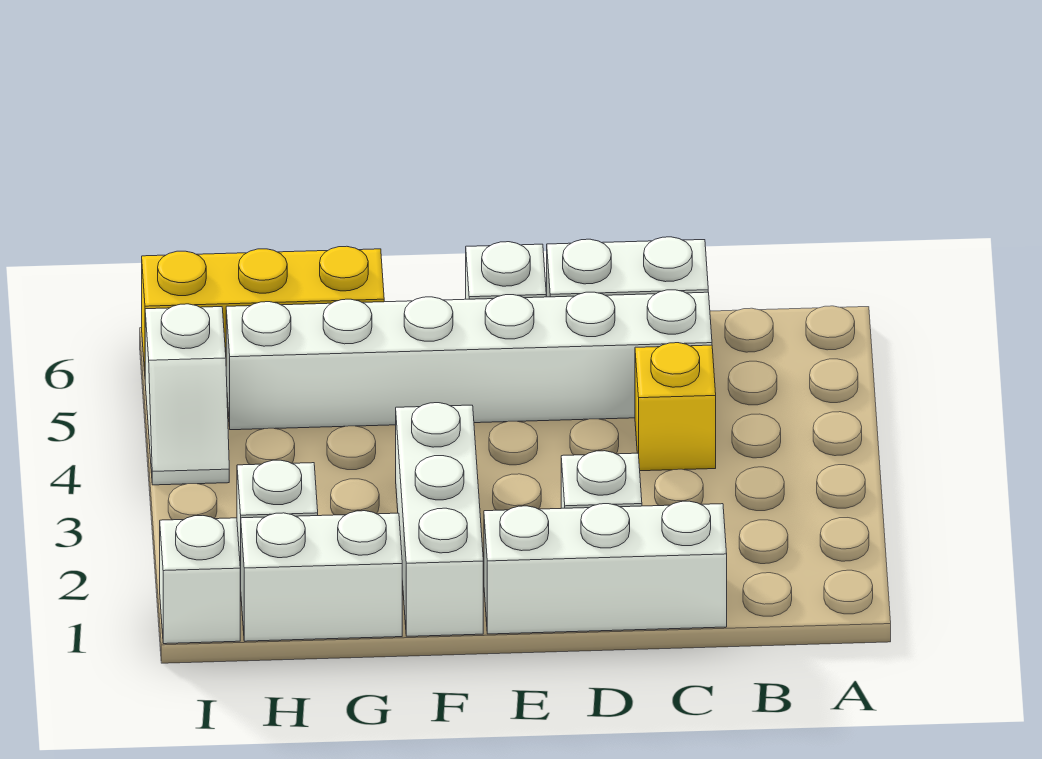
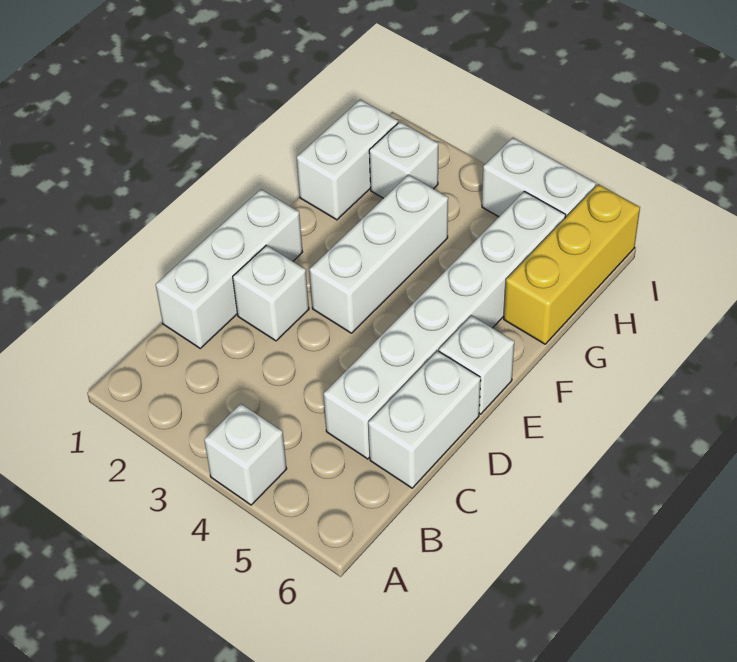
yellow brick C4 level 1 -> none
white brick F1:F3 level 1 -> white brick E3:G3 level 1
white brick I1 level 1 -> white brick A4 level 1
white slope I4:I5 level 1 top 5 -> white brick I4:I5 level 1

